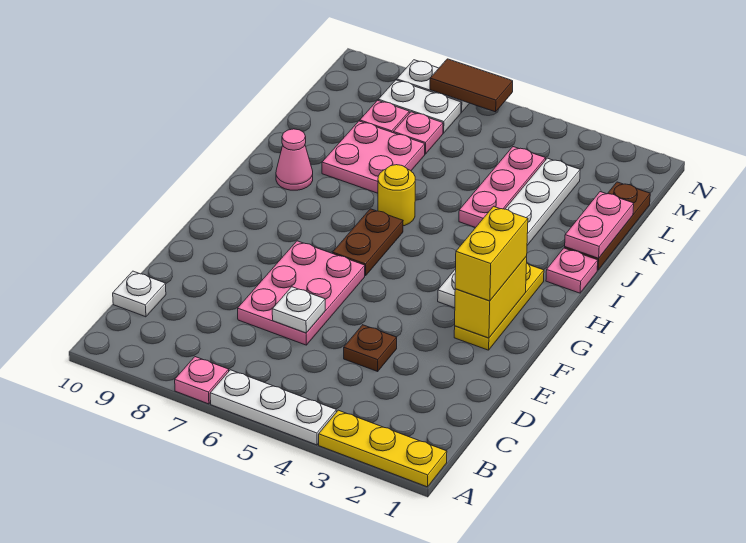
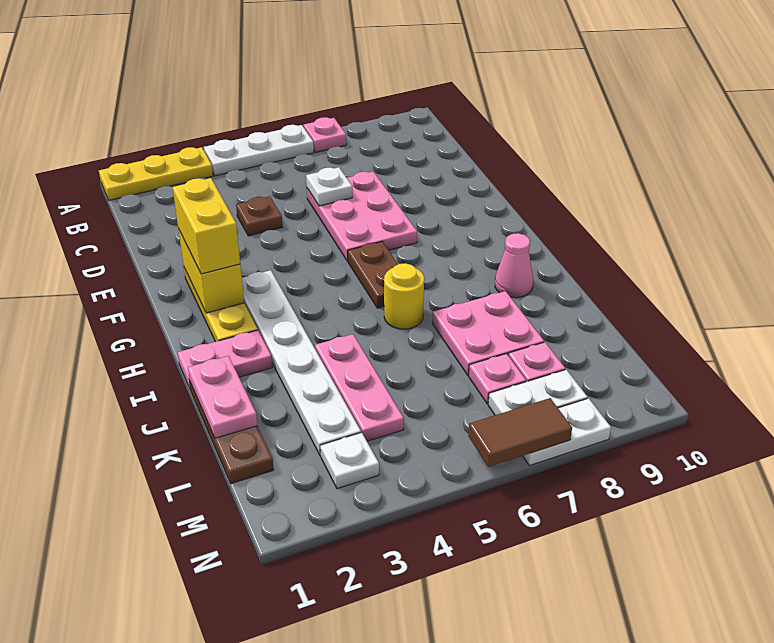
white plate C10 level 1 -> white plate M3 level 1
pink plate I1 level 1 -> pink plate I1:I2 level 1

